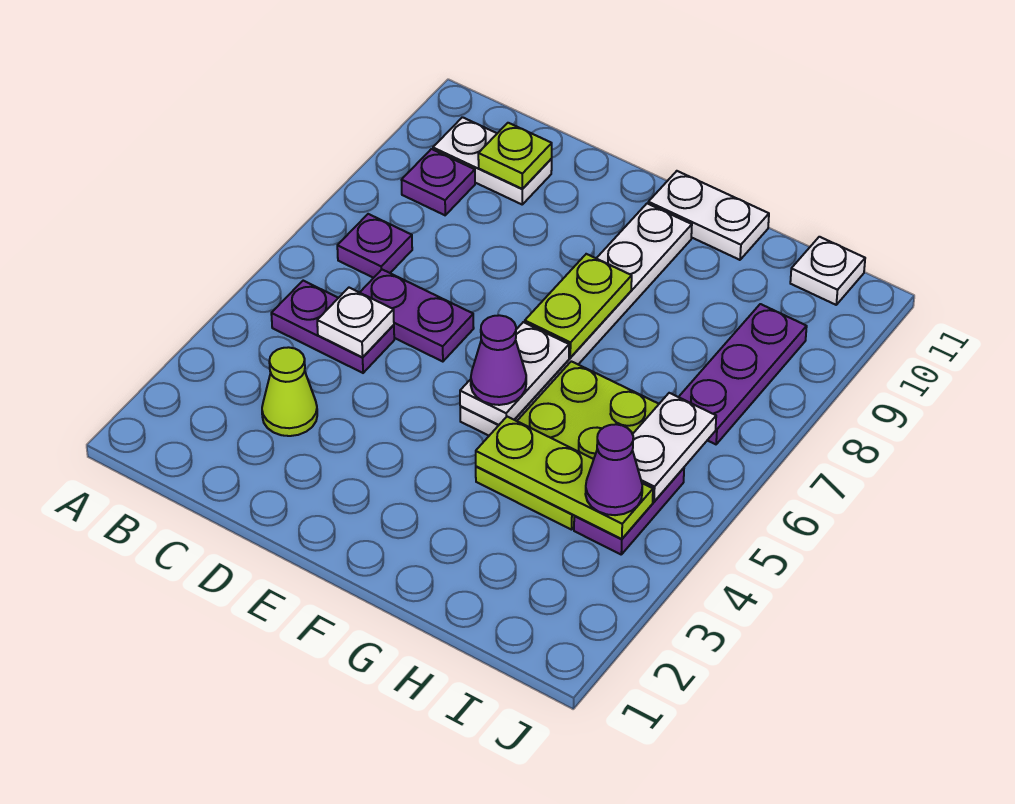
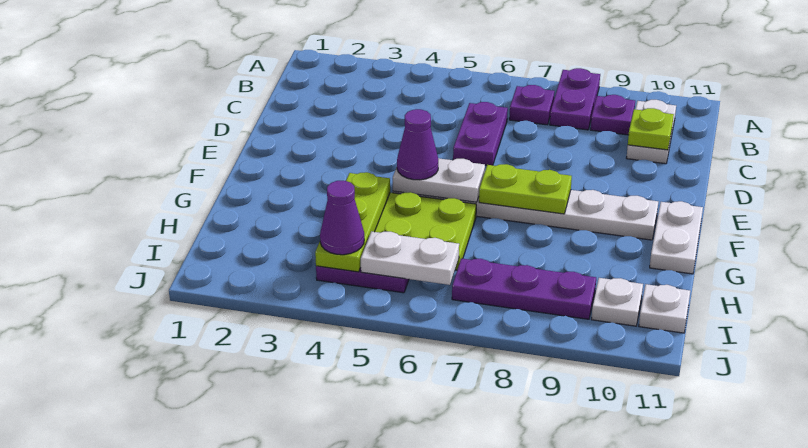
purple plate B5:C5 level 1 -> purple plate A8:B8 level 1
lime cone C3 level 1 -> none
white plate C5 level 2 -> white plate I10 level 1

